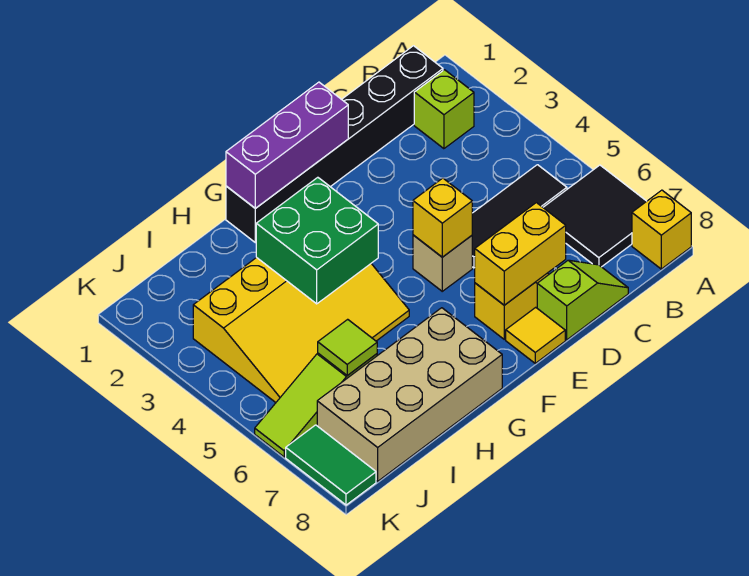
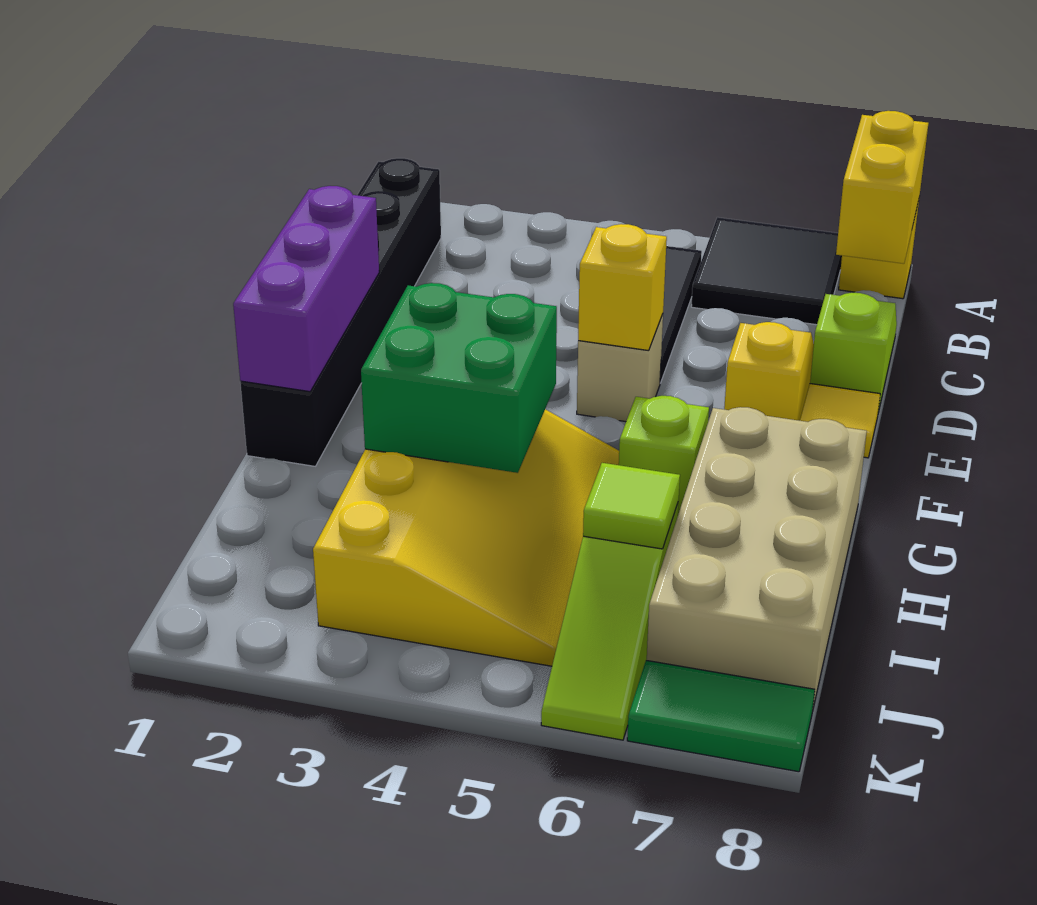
lime brick B2 level 1 -> lime brick G6 level 1
yellow brick D7:E7 level 2 -> yellow brick A8:B8 level 2

